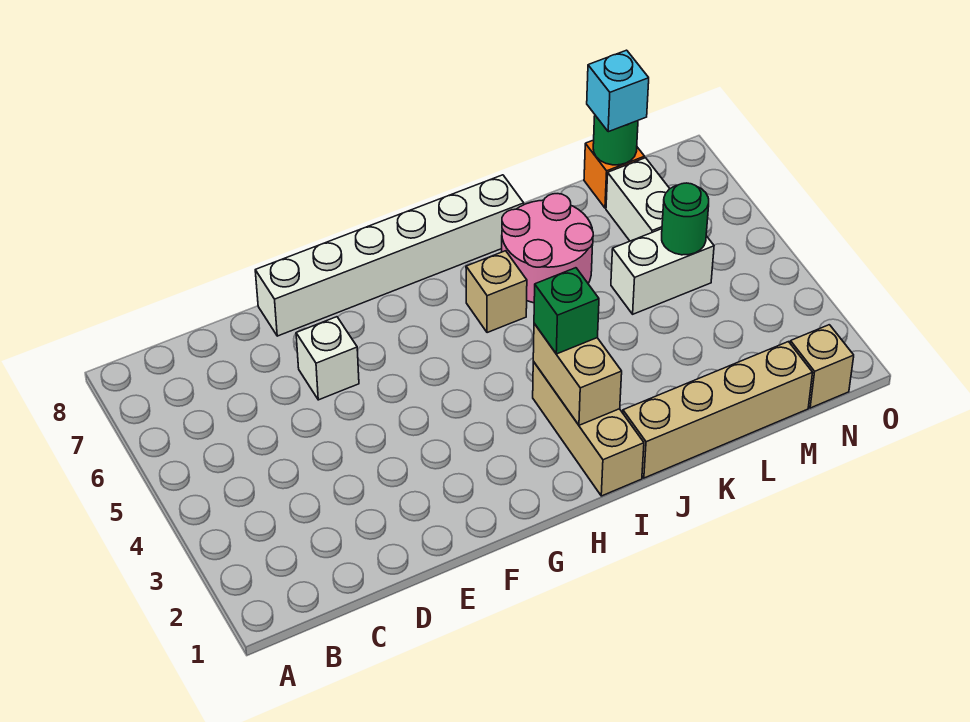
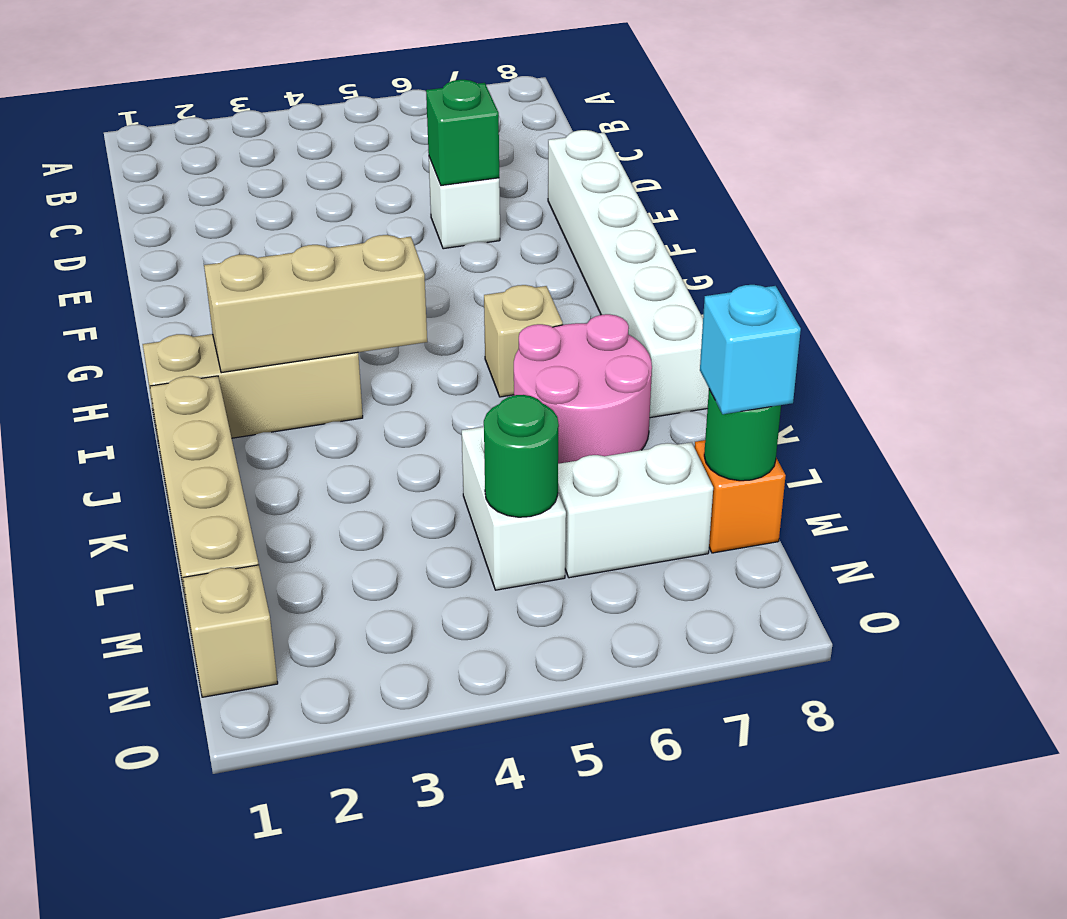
tan brick I2:I3 level 2 -> tan brick I2:I4 level 2
green brick I3 level 3 -> green brick E6 level 2

